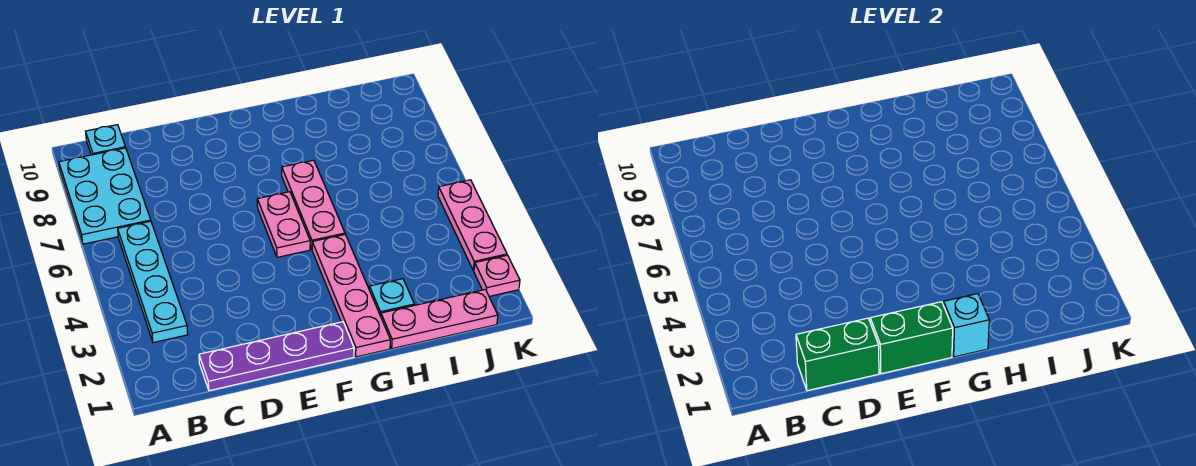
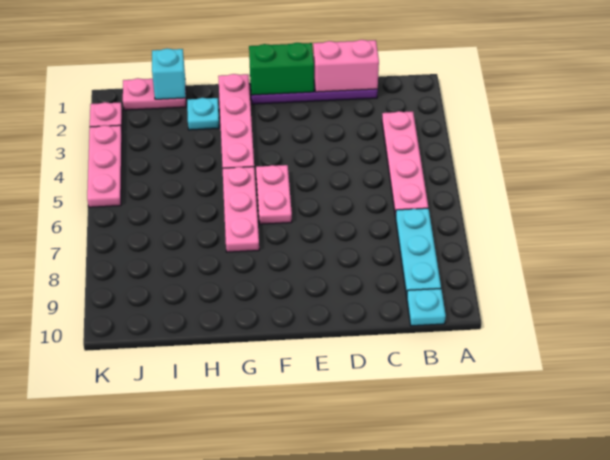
cyan plate A7:B9 level 1 -> cyan plate B7:B9 level 1
cyan plate B3:B6 level 1 -> pink plate B3:B6 level 1
green brick C1:D1 level 2 -> pink brick C1:D1 level 2
cyan brick G1 level 2 -> cyan brick I1 level 2
pink plate H1:J1 level 1 -> pink plate I1:J1 level 1

